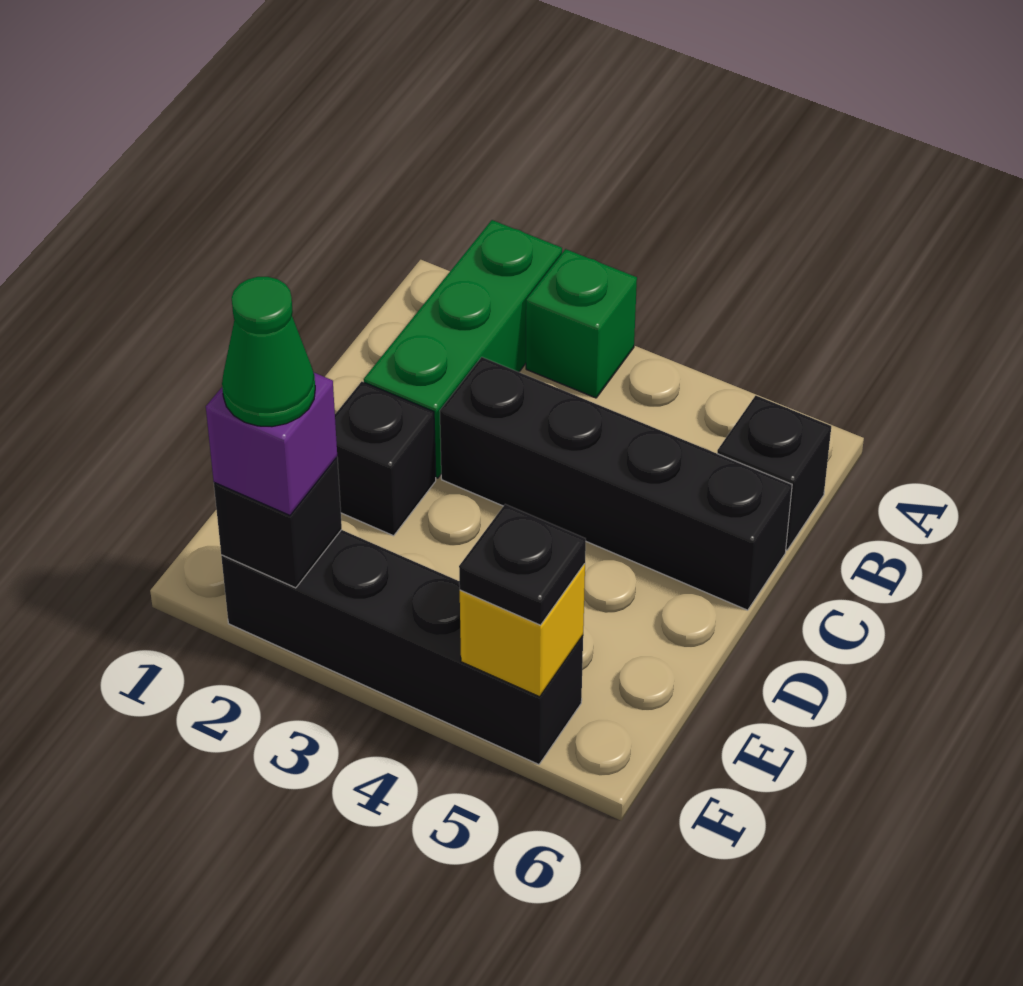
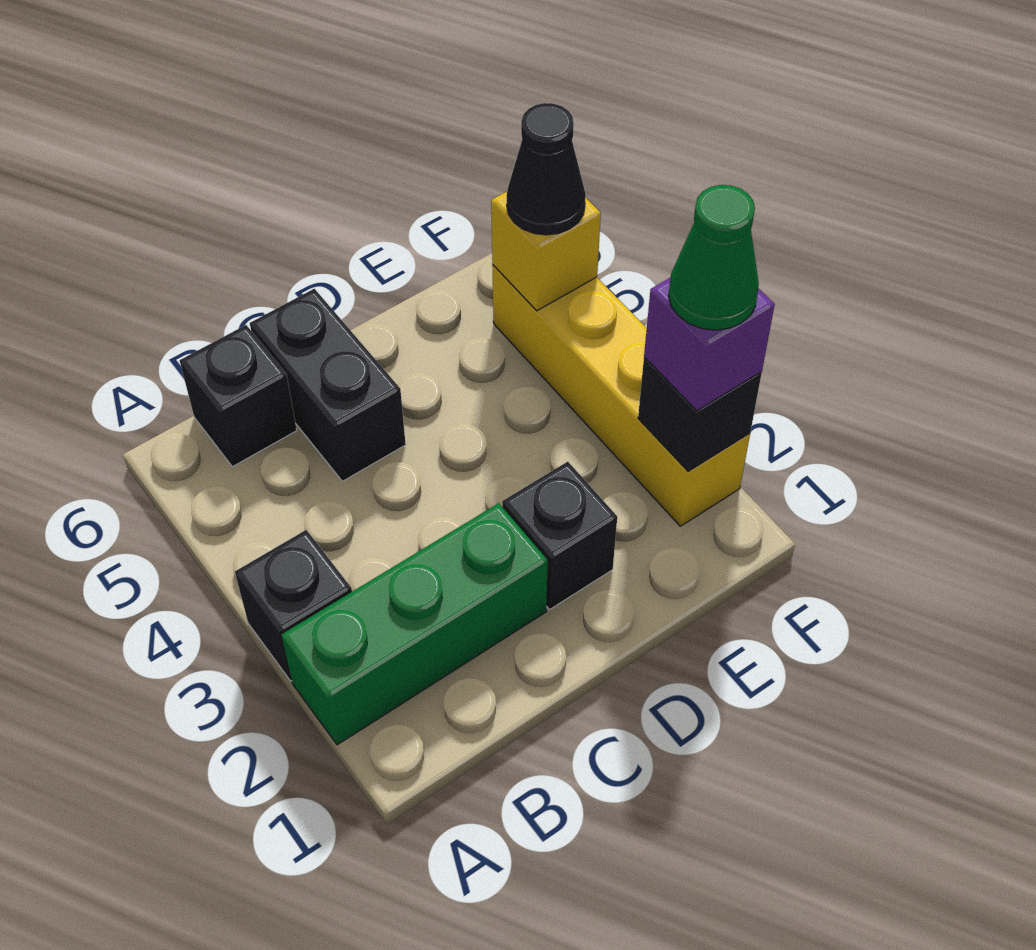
green brick A3 level 1 -> black brick A3 level 1
black brick C3:C6 level 1 -> black brick C5:C6 level 1
black brick F2:F5 level 1 -> yellow brick F2:F5 level 1
black plate F5 level 3 -> black cone F5 level 3

